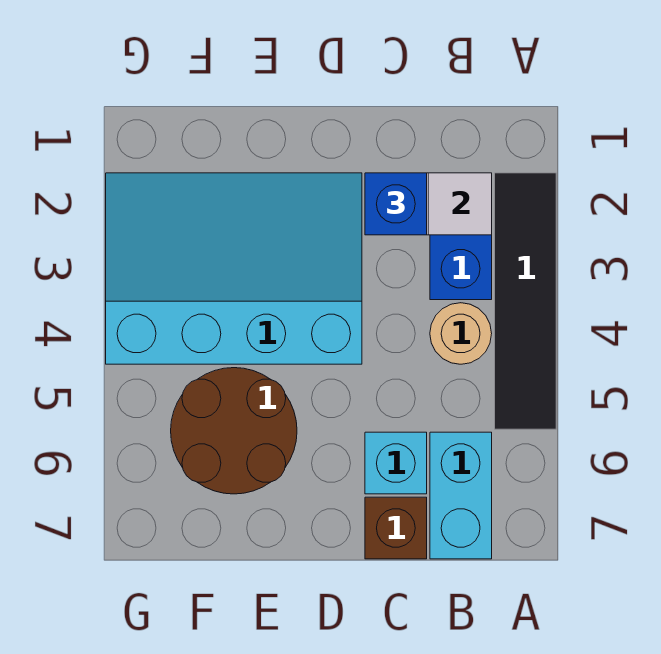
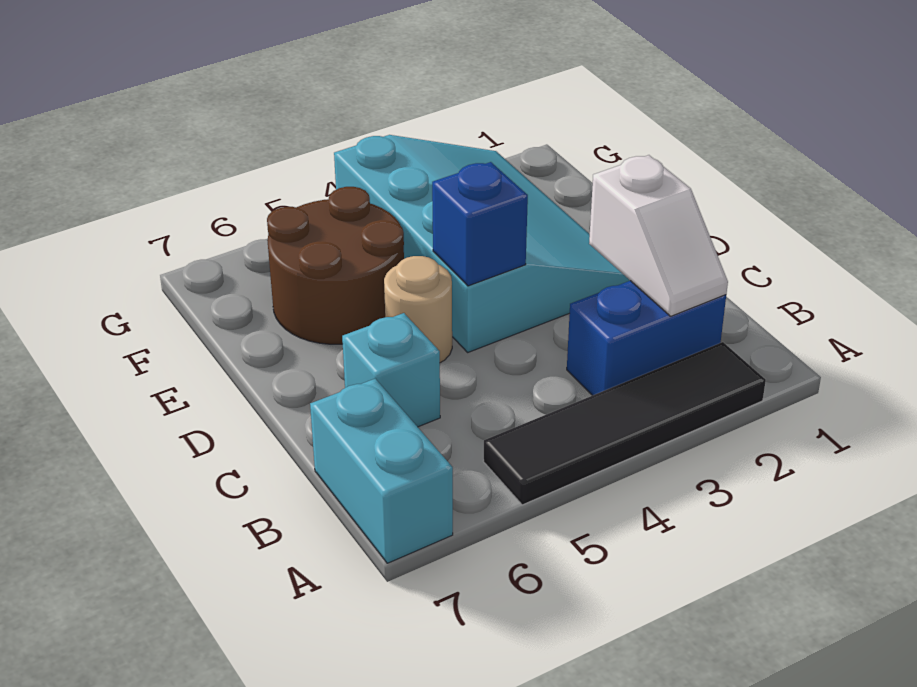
tan round brick B4 level 1 -> tan round brick D5 level 1
cyan brick B6:B7 level 1 -> cyan brick A7:B7 level 1
blue brick C2 level 3 -> blue brick D4 level 2
brown brick C7 level 1 -> none

